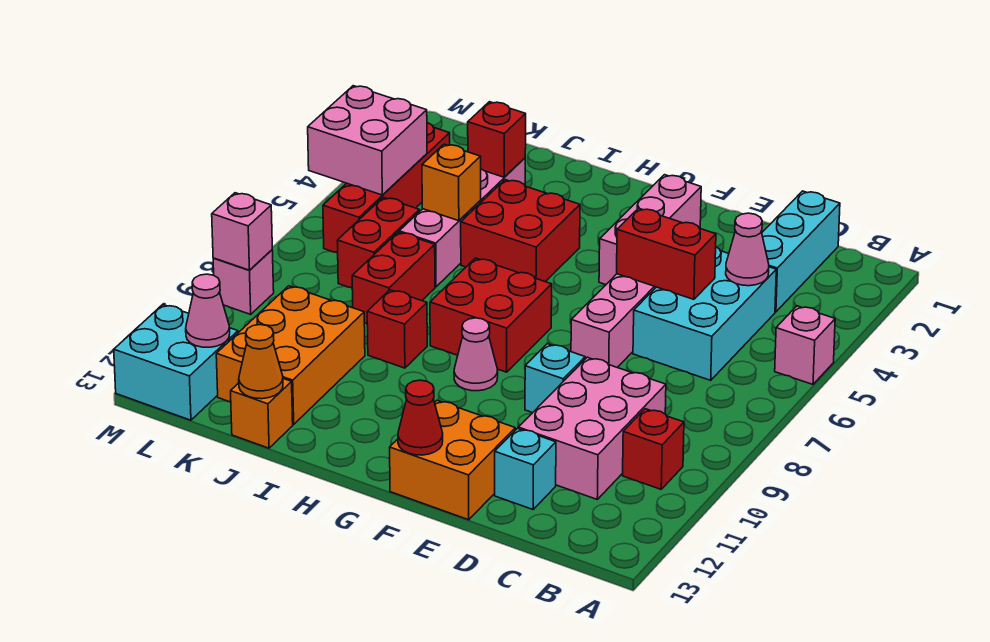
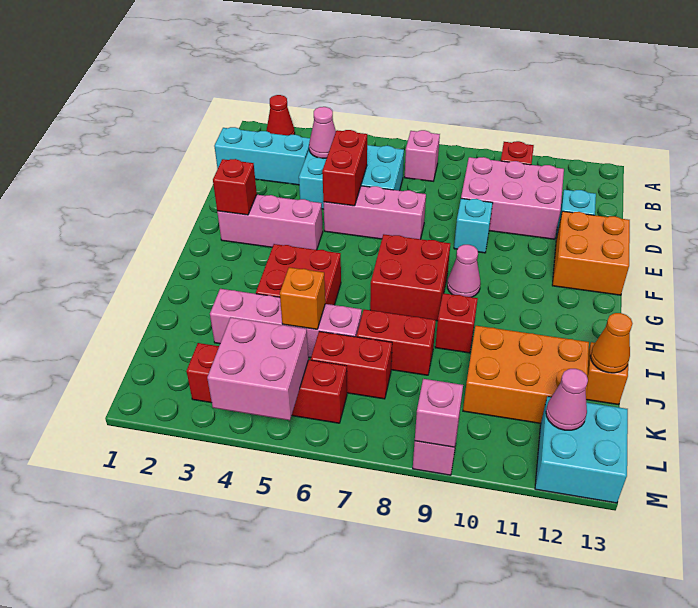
pink brick A5 level 1 -> pink brick B7 level 1
red cone F13 level 2 -> red cone A2 level 1
red brick J3 level 2 -> red brick F2 level 2

